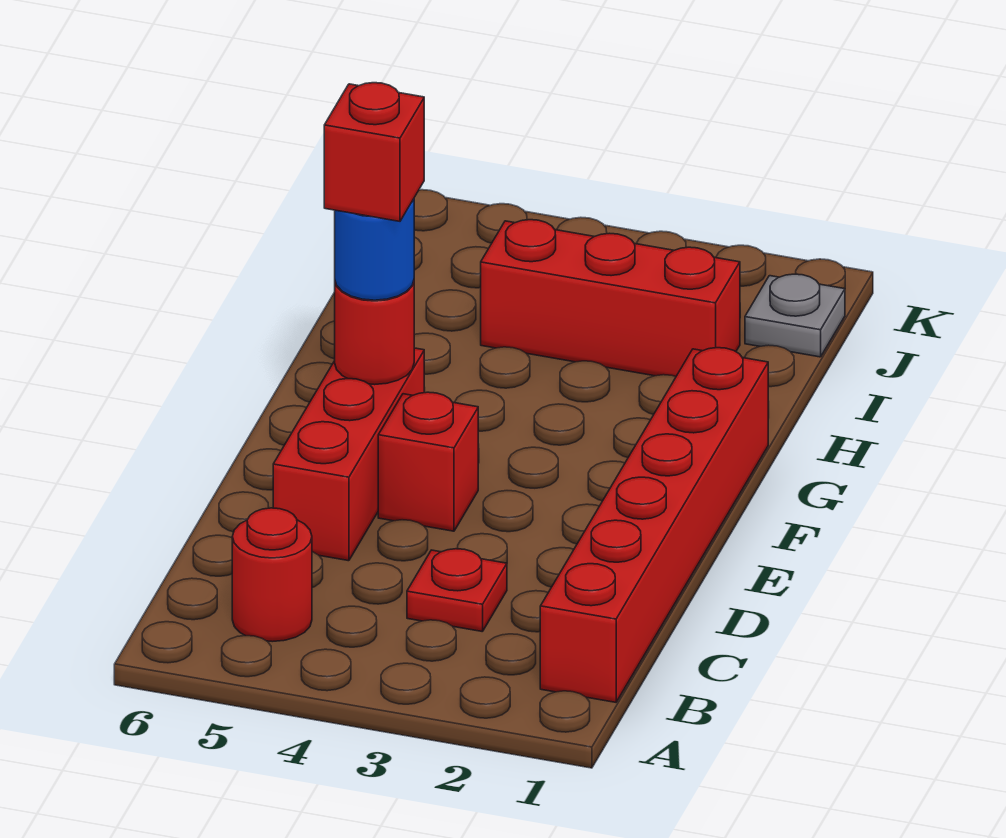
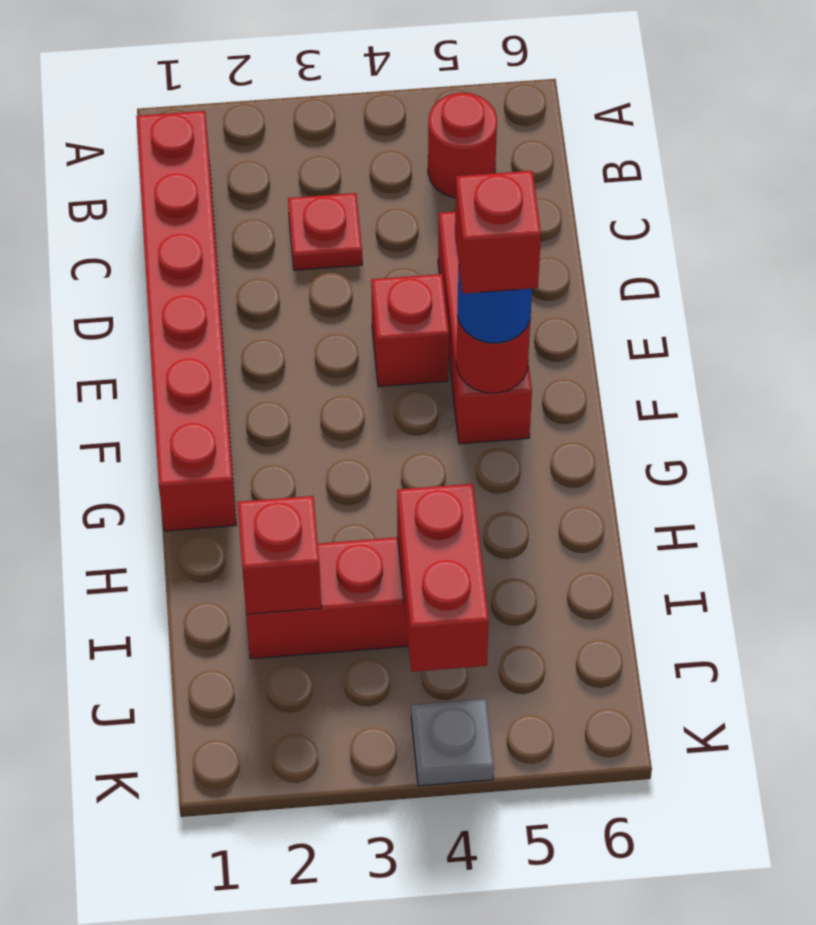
none -> red brick I2 level 2
none -> red brick I4:J4 level 2
grey plate J1 level 1 -> grey plate K4 level 1

